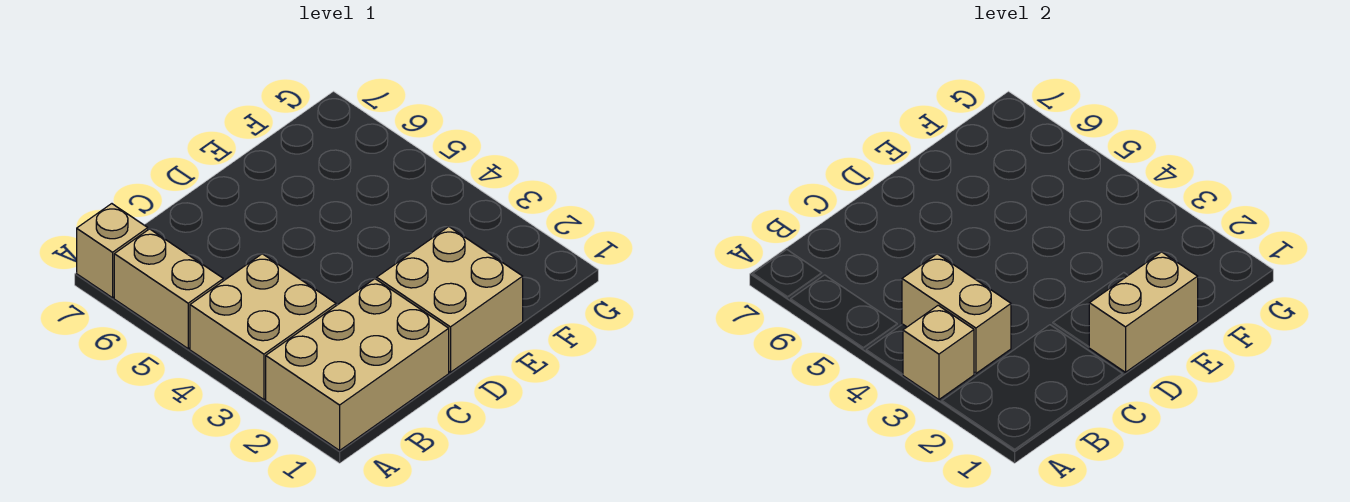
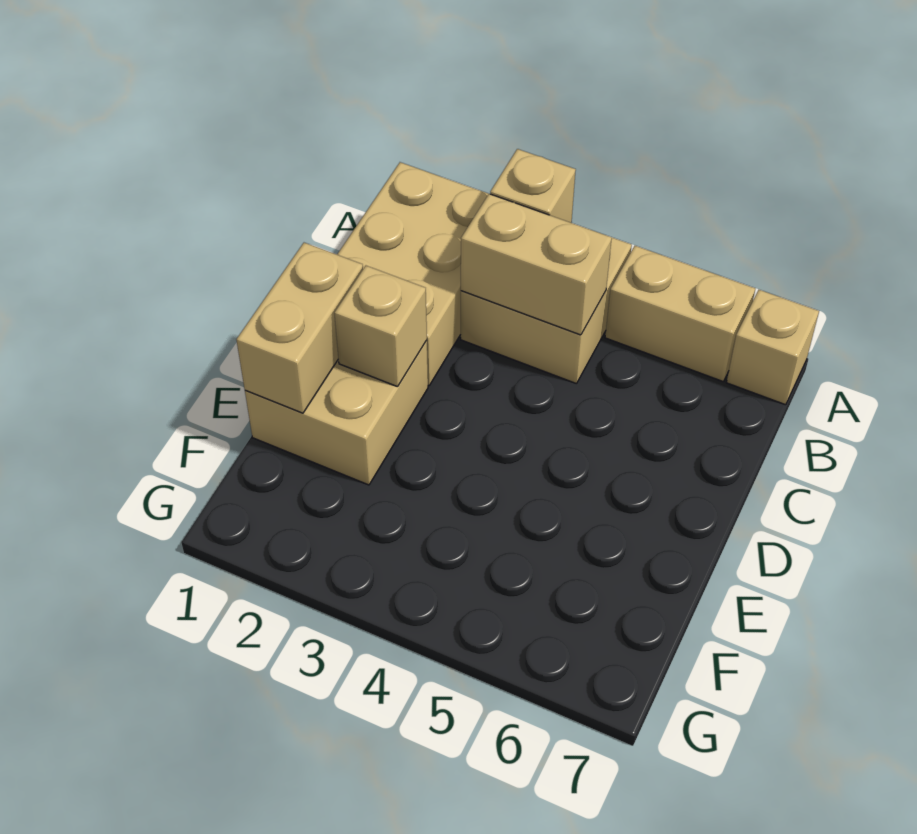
none -> tan brick D2 level 2

